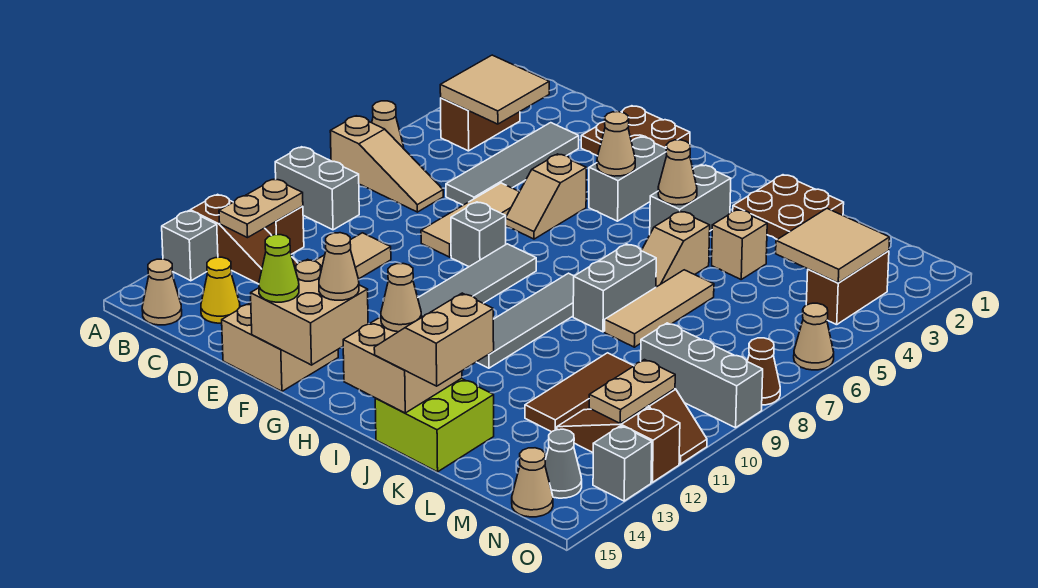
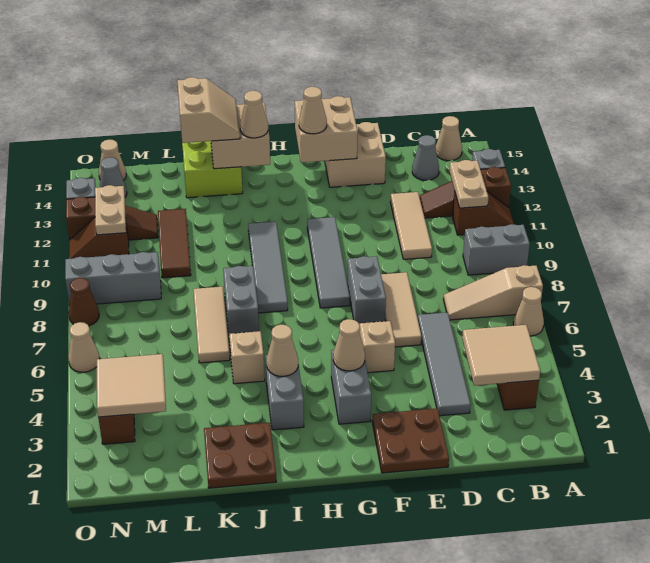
yellow cone C14 level 1 -> grey cone C14 level 1
grey brick F8 level 1 -> grey brick F7:F8 level 1
lime cone F15 level 3 -> none
tan brick K4 level 1 -> none

